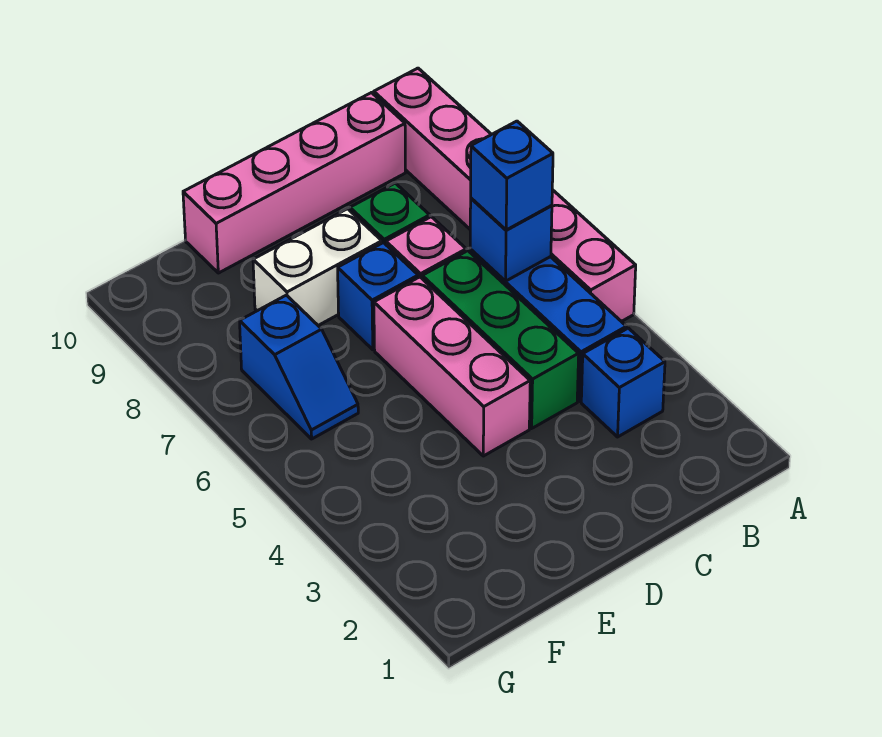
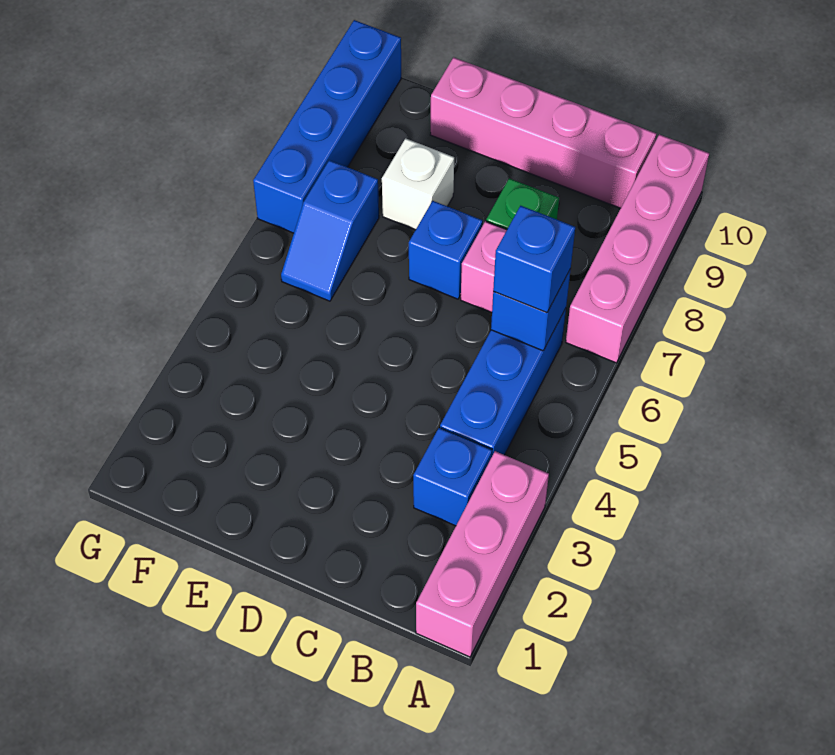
pink brick A5:A10 level 1 -> pink brick A7:A10 level 1
green brick C4:C6 level 1 -> none
pink brick D4:D6 level 1 -> pink brick A1:A3 level 1
white brick D8:E8 level 1 -> white brick E8 level 1
none -> blue brick G7:G10 level 1

